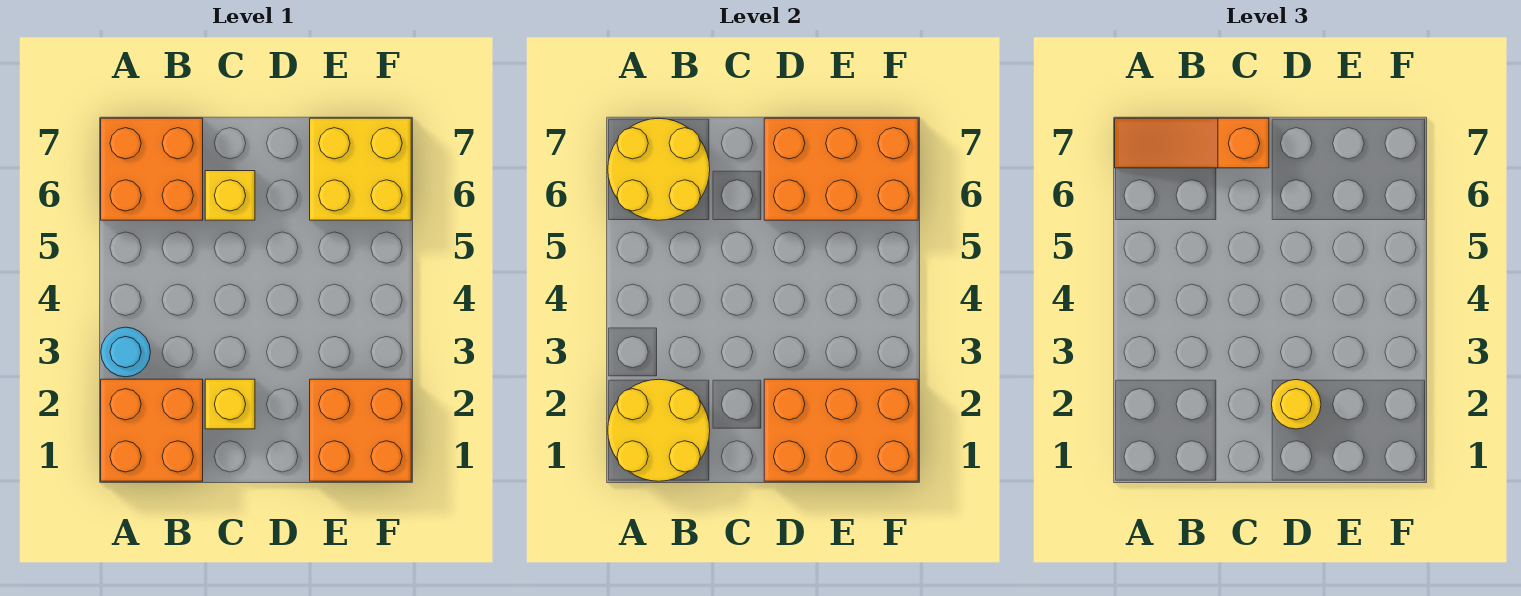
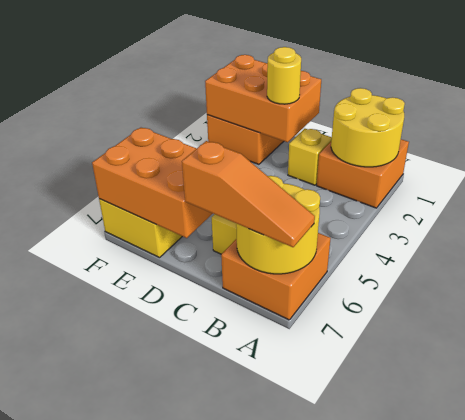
cyan round brick A3 level 1 -> none

